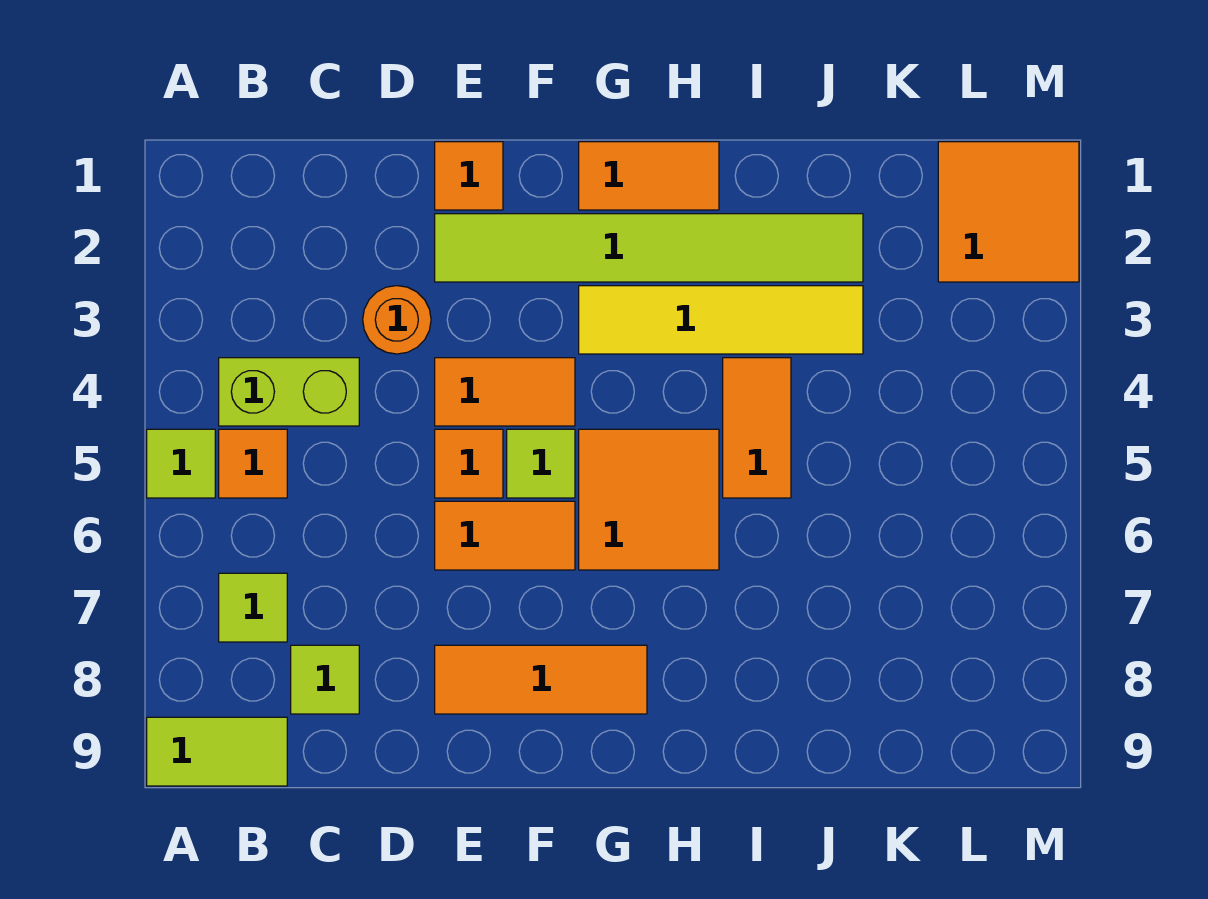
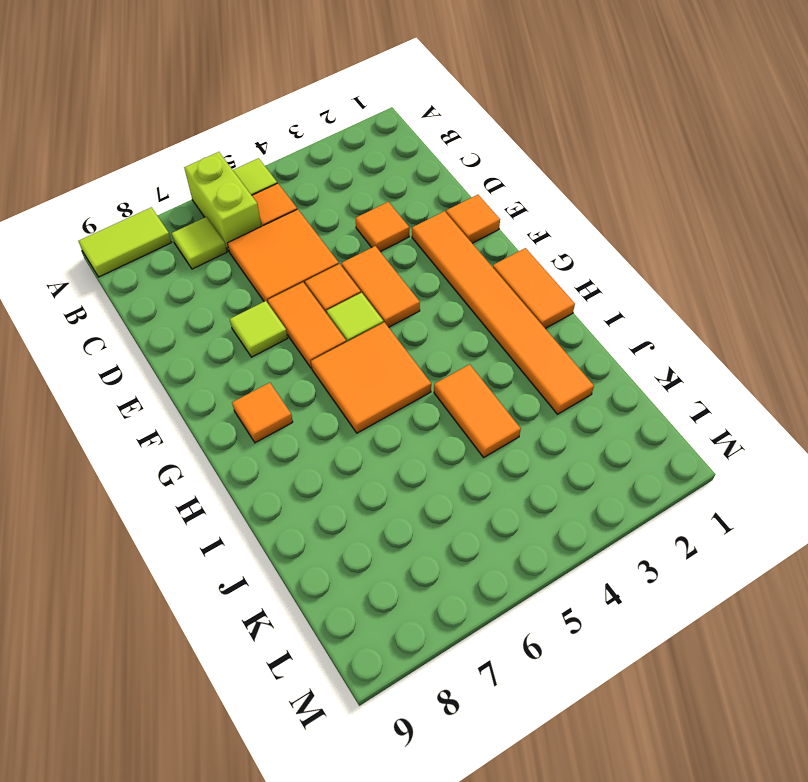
lime tile A9:B9 level 1 -> lime tile A8:A9 level 1
lime brick B4:C4 level 1 -> lime brick A6:B6 level 1
lime tile C8 level 1 -> lime tile E7 level 1
orange round brick D3 level 1 -> orange tile D3 level 1
lime tile E2:J2 level 1 -> orange tile E2:J2 level 1
orange tile E8:G8 level 1 -> orange tile G8 level 1
yellow tile G3:J3 level 1 -> none
orange tile I4:I5 level 1 -> orange tile I4:J4 level 1
orange tile L1:M2 level 1 -> orange tile C5:D6 level 1

